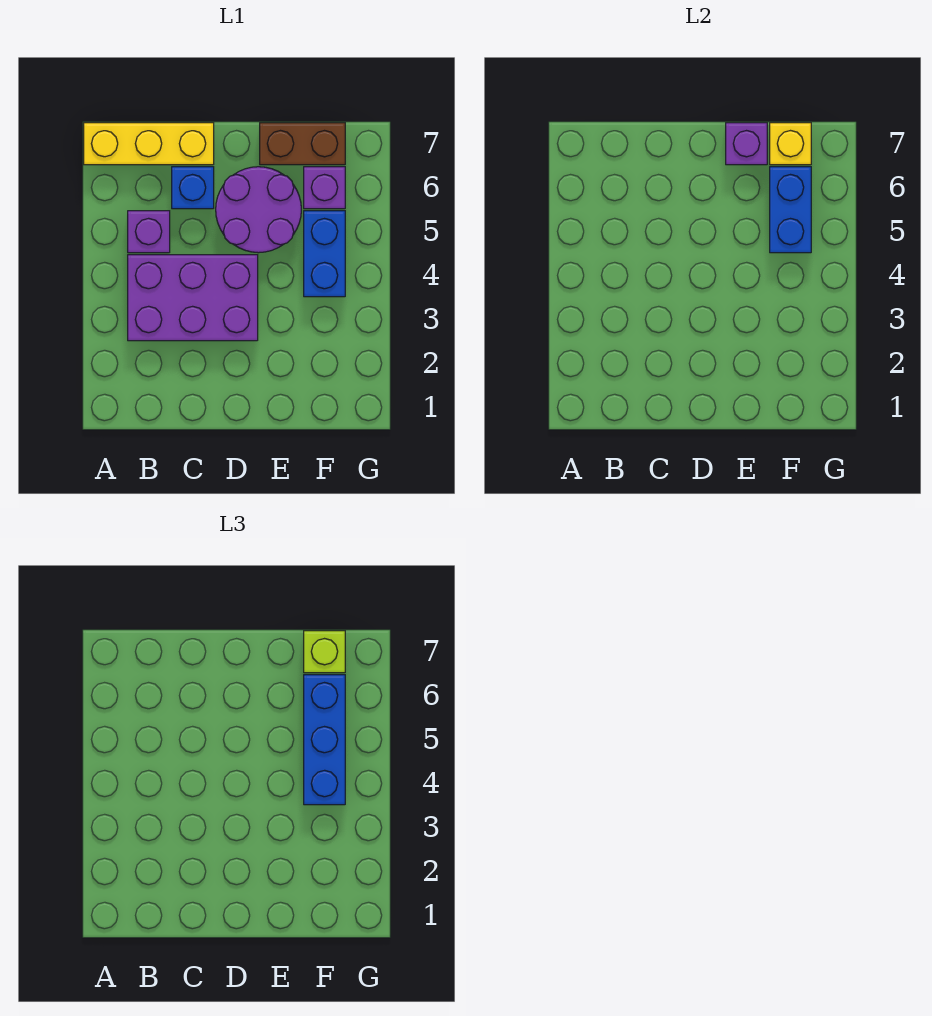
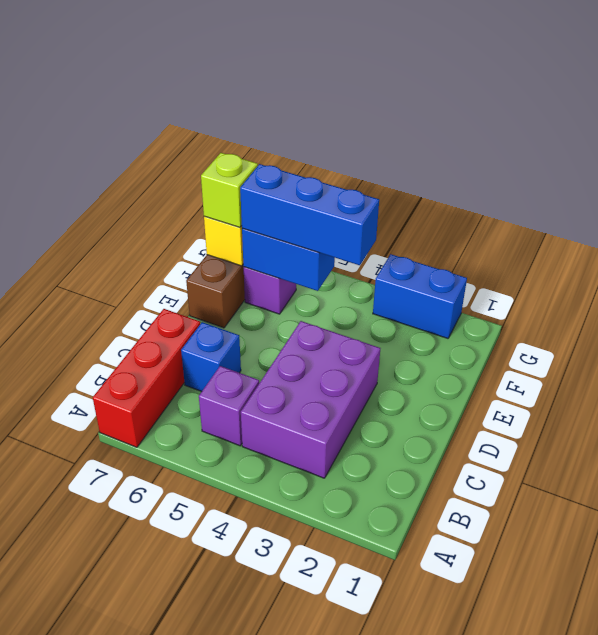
yellow brick A7:C7 level 1 -> red brick A7:C7 level 1
purple round brick D5:E6 level 1 -> none
purple brick E7 level 2 -> none
blue brick F4:F5 level 1 -> blue brick G2:G3 level 1

